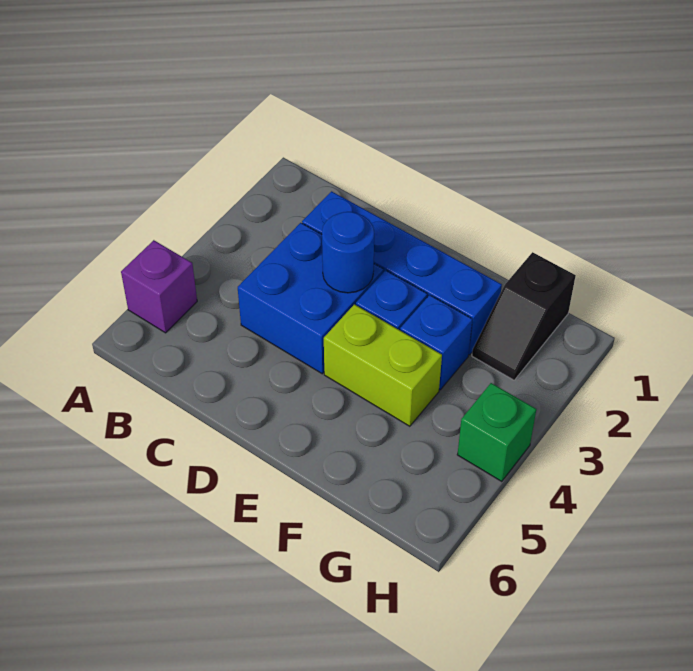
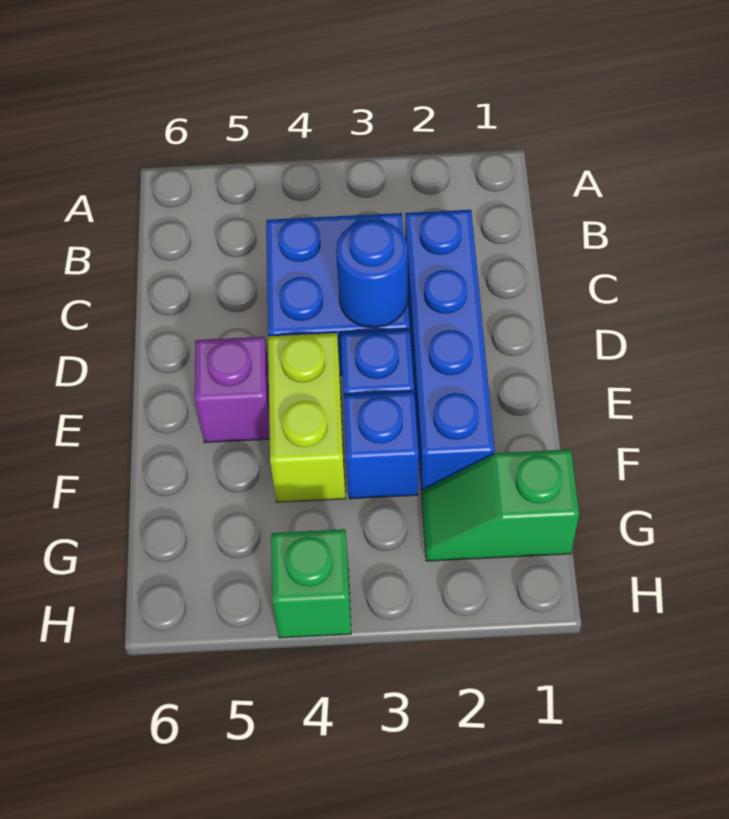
purple brick A5 level 1 -> purple brick E5 level 1
black slope G1:G2 level 1 top 1 -> green slope G1:G2 level 1 top 1

